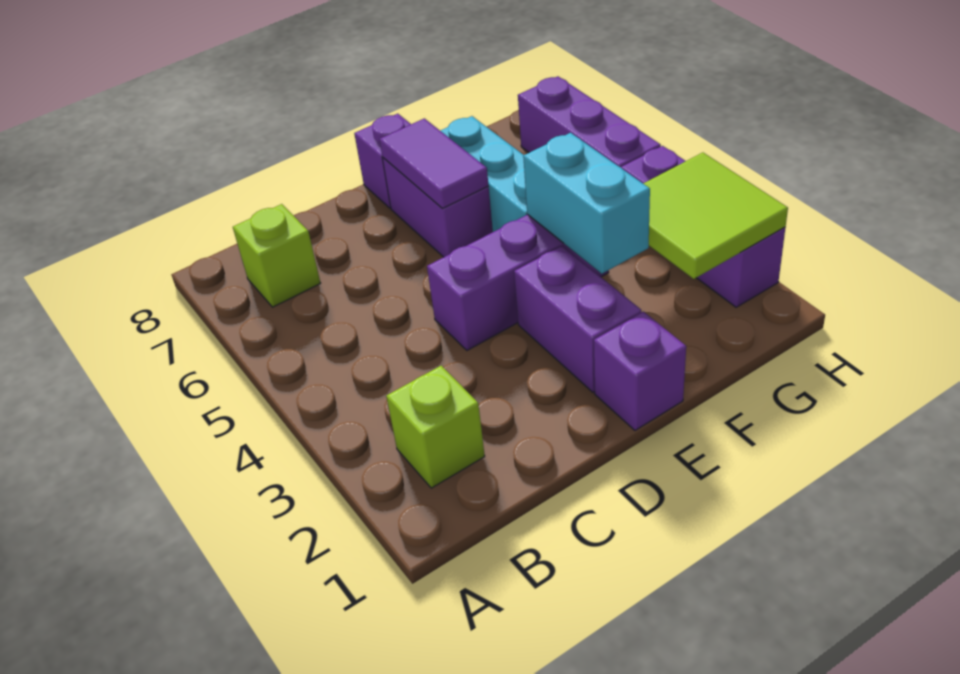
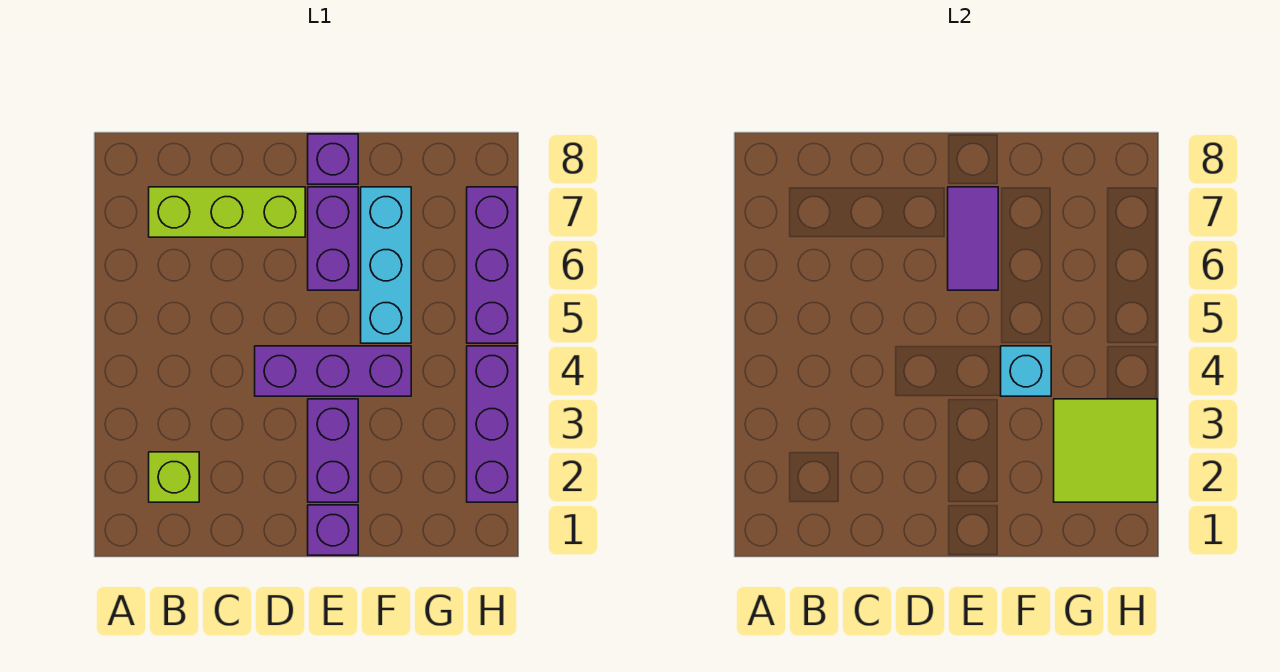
lime brick B7 level 1 -> lime brick B7:D7 level 1
cyan brick F3:F4 level 2 -> cyan brick F4 level 2

